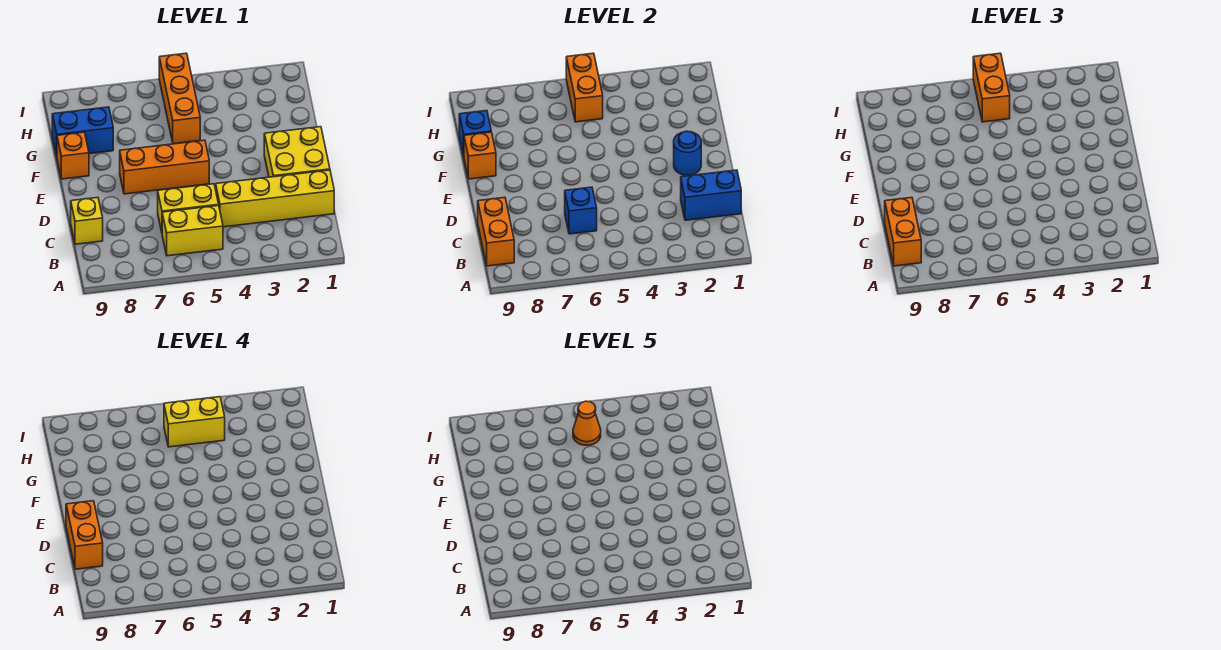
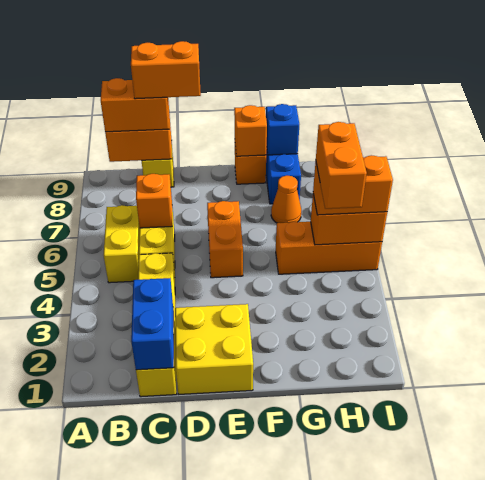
blue brick C6 level 2 -> orange brick C6 level 2
blue round brick E2 level 2 -> none
orange brick E5:E7 level 1 -> orange brick E5:E6 level 1
yellow brick H4:H5 level 4 -> orange brick H4:H5 level 4
orange cone H5 level 5 -> orange cone G7 level 1

